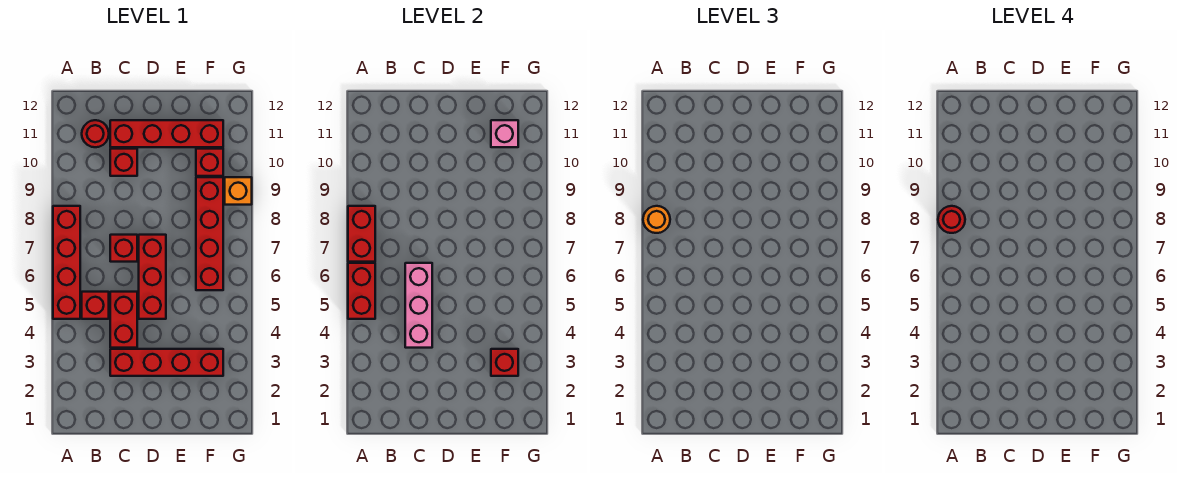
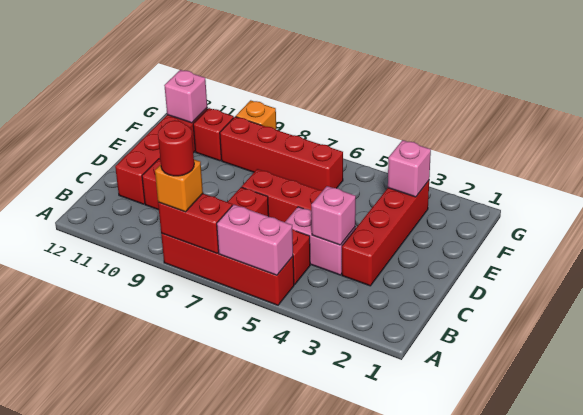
red brick A5:A6 level 2 -> pink brick A5:A6 level 2
orange round brick A8 level 3 -> orange brick A8 level 3
red round brick B11 level 1 -> none
red brick C4:C5 level 1 -> pink brick C4:C5 level 1
pink brick C4:C6 level 2 -> pink brick C4 level 2
red brick F3 level 2 -> pink brick F3 level 2

